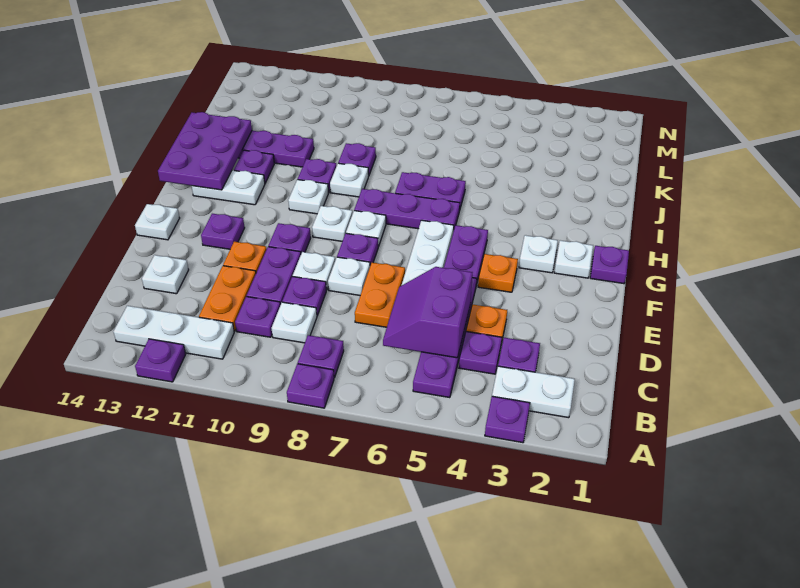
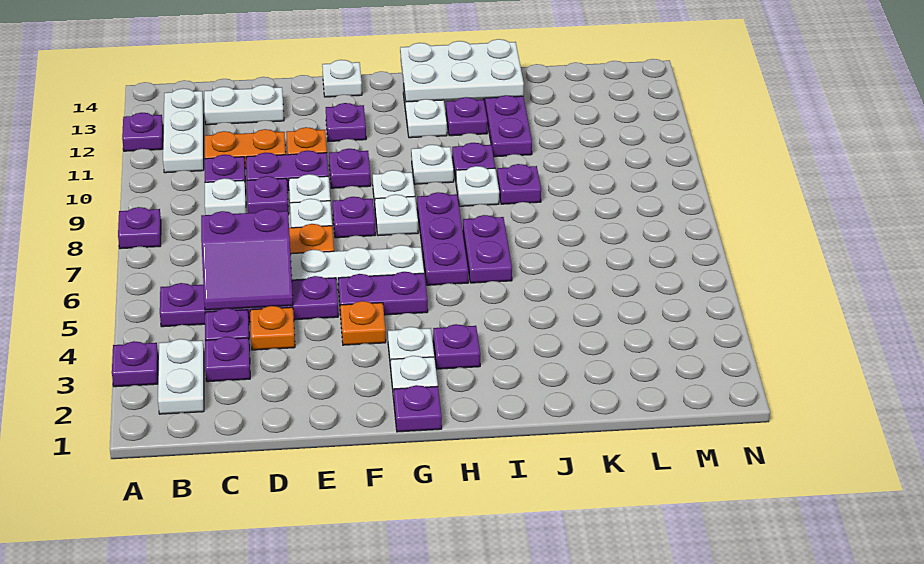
purple plate B8 level 1 -> purple plate H3 level 1
purple slope C5:D6 level 2 top 5 -> purple slope C5:D6 level 2 top 6
white plate D13 level 1 -> white plate C13:D13 level 1
purple plate H13:J14 level 2 -> white plate H13:J14 level 2

